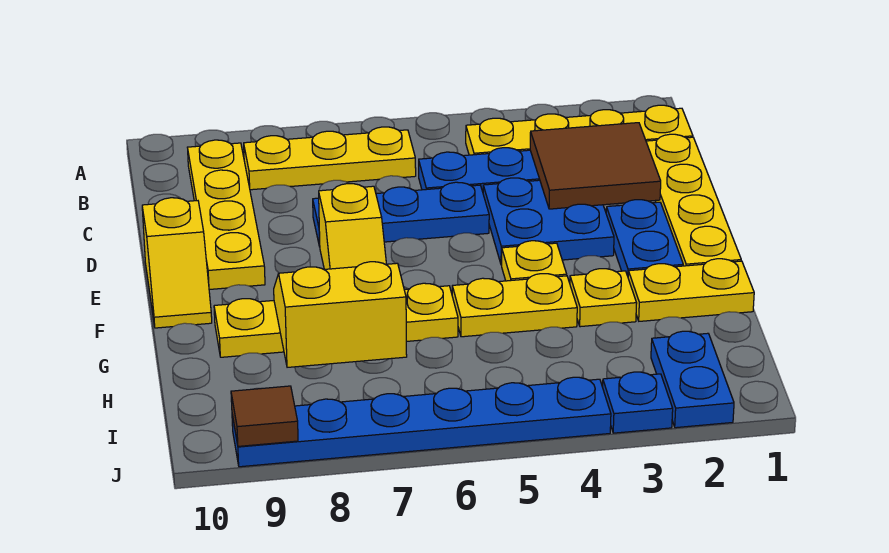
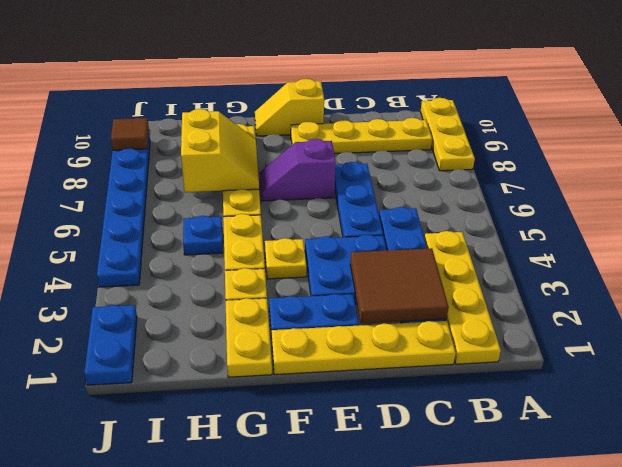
yellow plate B6:B8 level 1 -> yellow plate A8:A10 level 1
yellow slope E7:F7 level 1 top E -> purple slope E7:F7 level 1 top E
blue plate I2:J2 level 1 -> blue plate J1:J2 level 1
blue plate J3 level 1 -> blue plate H5 level 1

